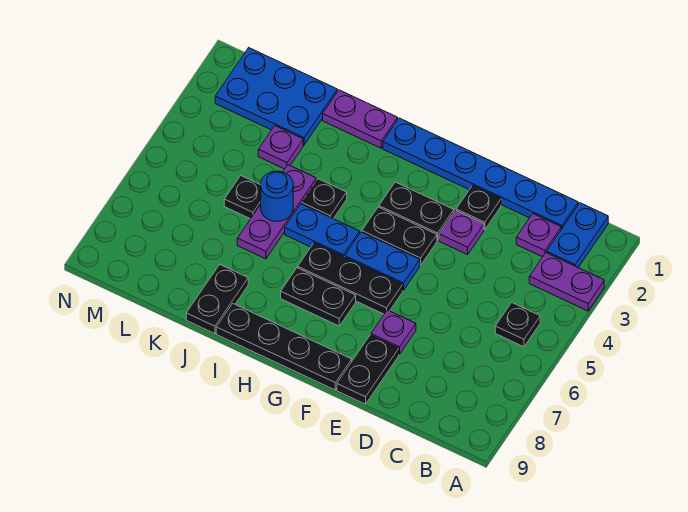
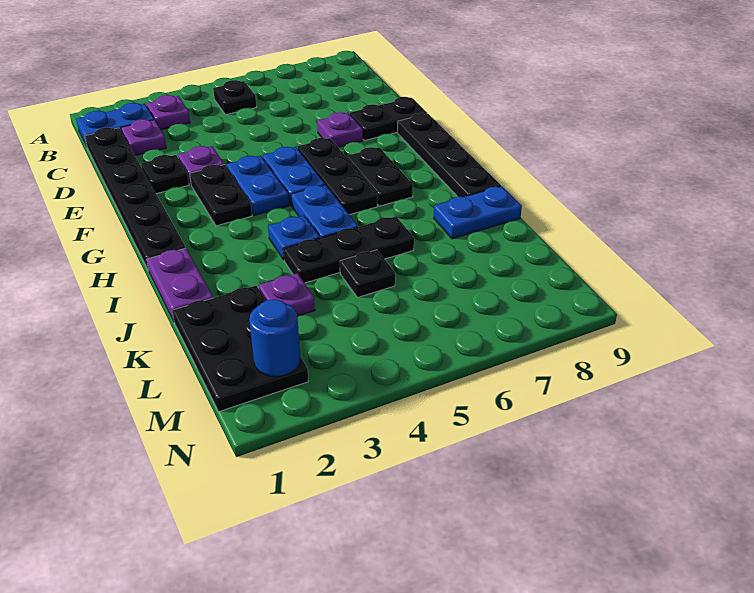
purple plate A3:B3 level 1 -> purple plate B3 level 1
blue plate C1:H1 level 1 -> black plate C1:H1 level 1
black plate F4:G4 level 1 -> blue plate F4:G4 level 1
black plate I4 level 1 -> blue plate I4 level 1
purple plate J4:J6 level 1 -> black plate J4:J6 level 1
blue round brick J5 level 2 -> blue round brick M2 level 2
black plate J8:J9 level 1 -> blue plate J8:J9 level 1
blue plate K1:M2 level 1 -> black plate K1:M2 level 1

